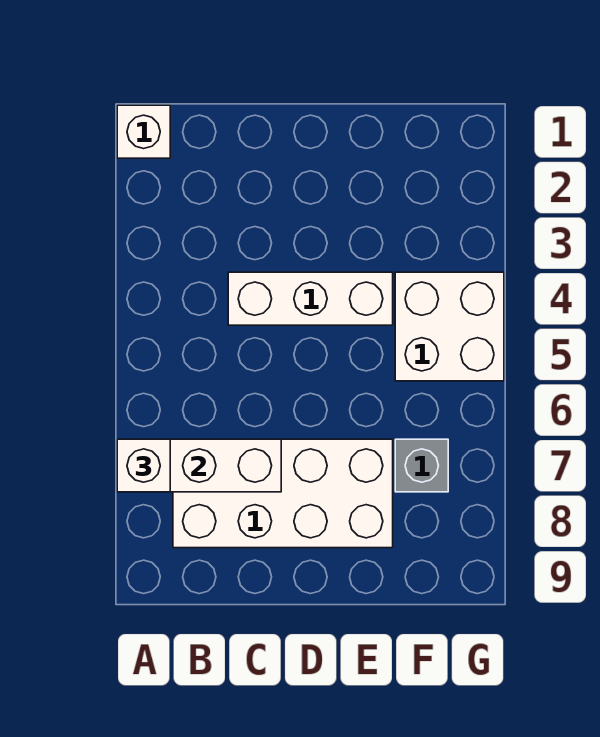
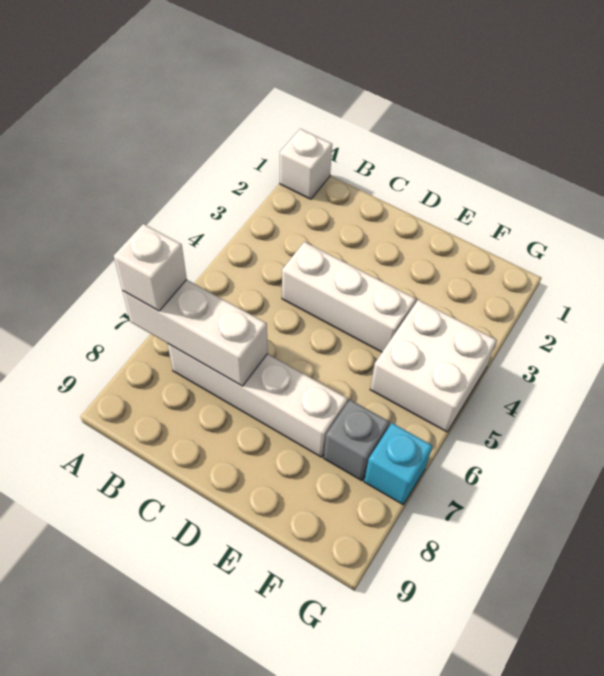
white brick B7:E8 level 1 -> white brick B7:E7 level 1
none -> cyan brick G7 level 1

